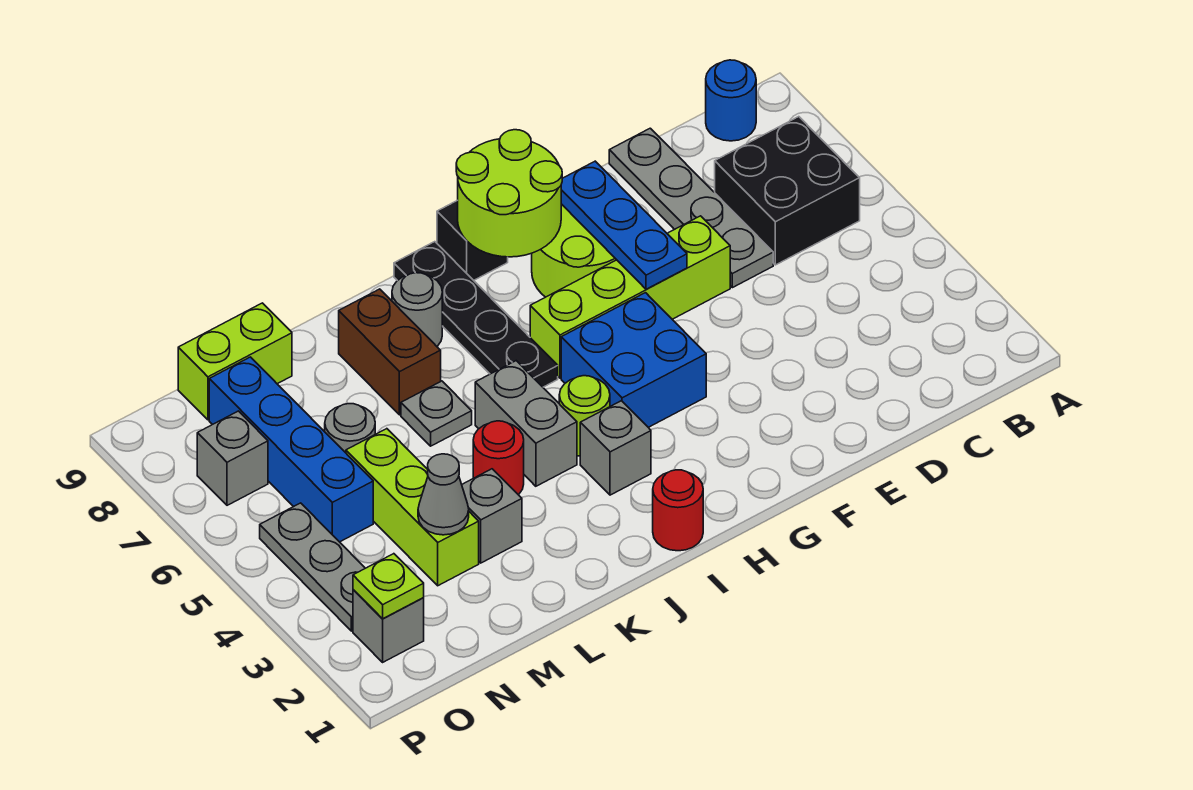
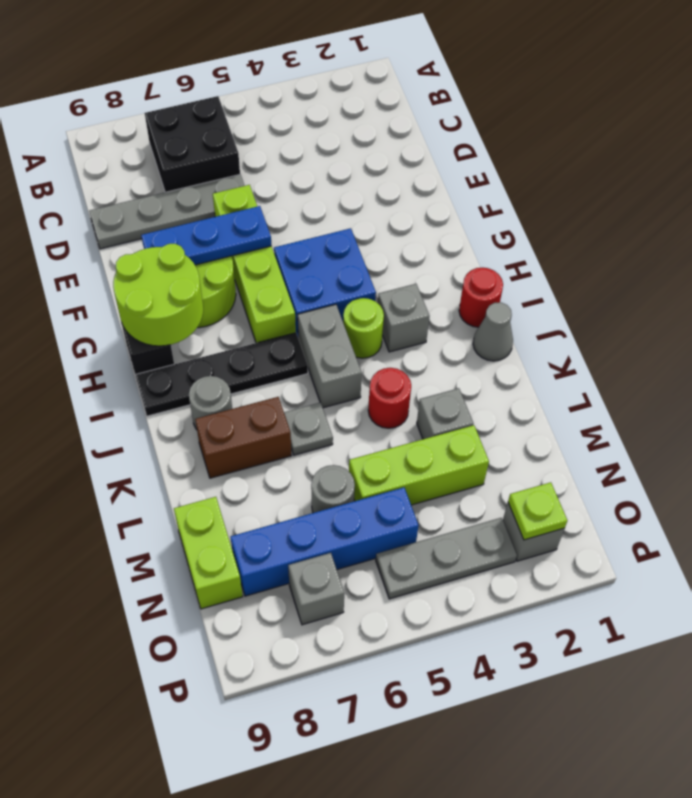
blue round brick B9 level 1 -> none
grey brick J4:J5 level 1 -> grey brick I5:J5 level 1
grey cone M3 level 2 -> grey cone J1 level 1

